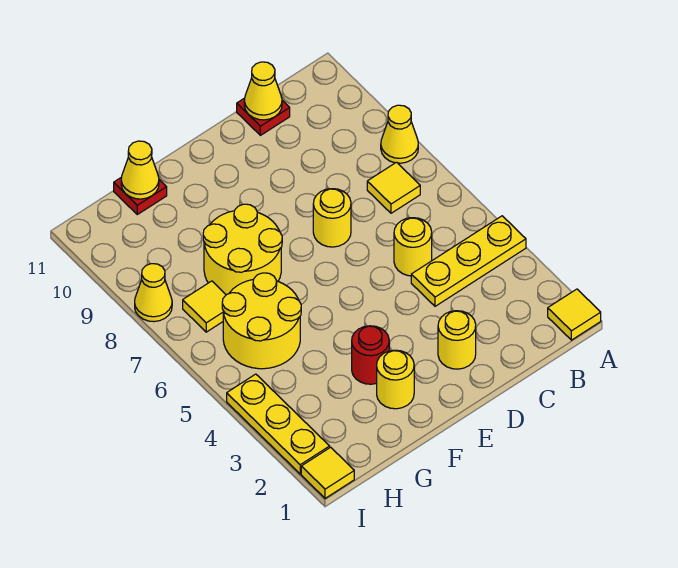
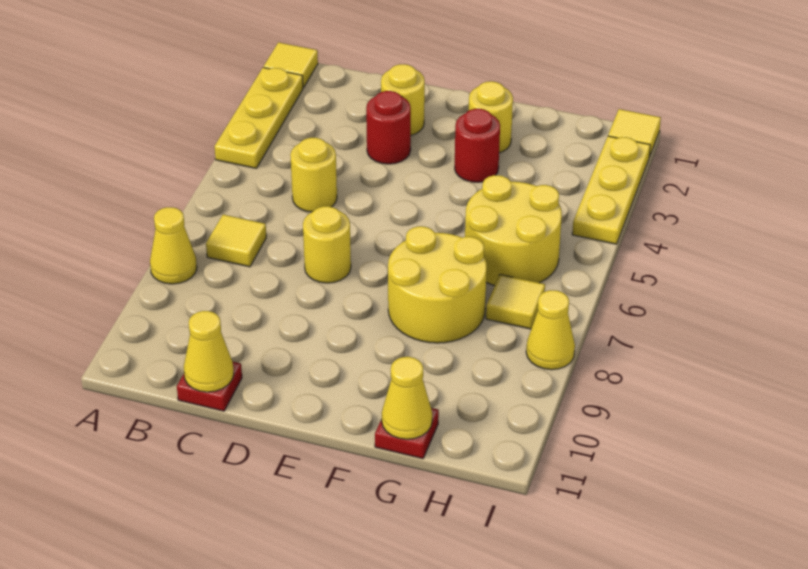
yellow plate A4:C4 level 1 -> yellow plate A2:A4 level 1
none -> red round brick D3 level 1

